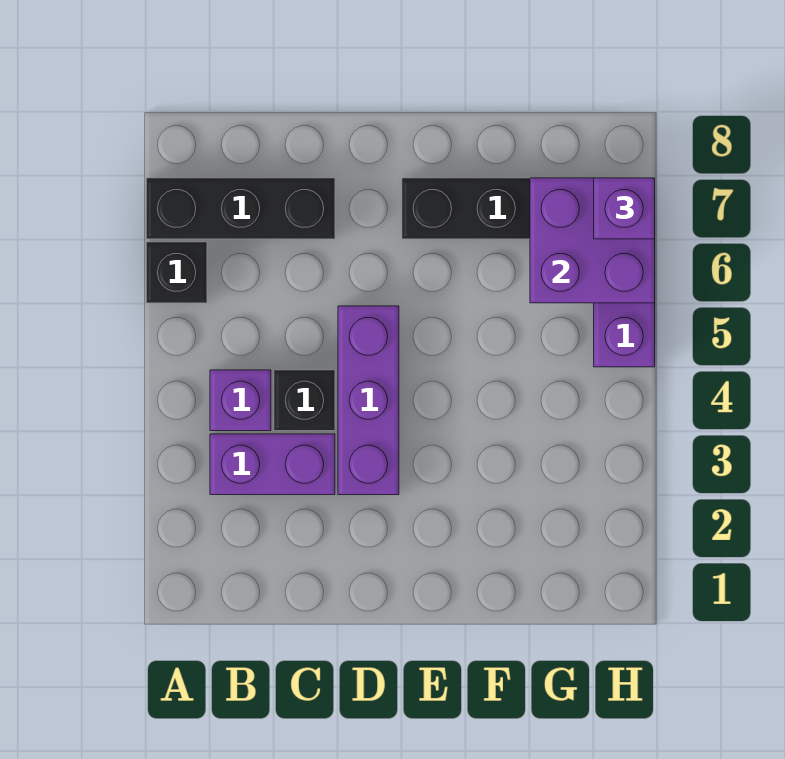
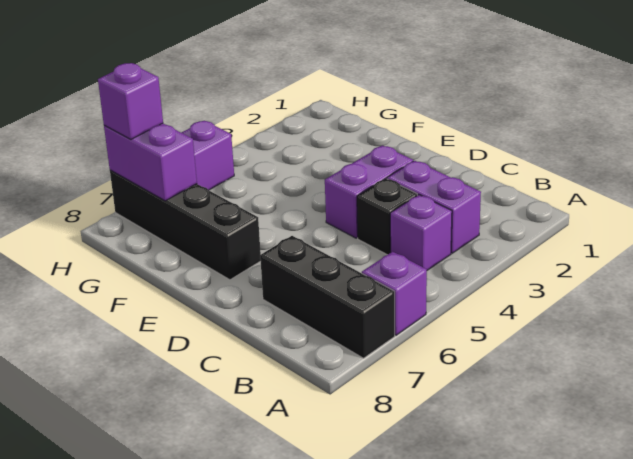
black brick A6 level 1 -> purple brick A6 level 1
purple brick D3:D5 level 1 -> purple brick D3:D4 level 1
purple brick G6:H7 level 2 -> purple brick G7:H7 level 2

